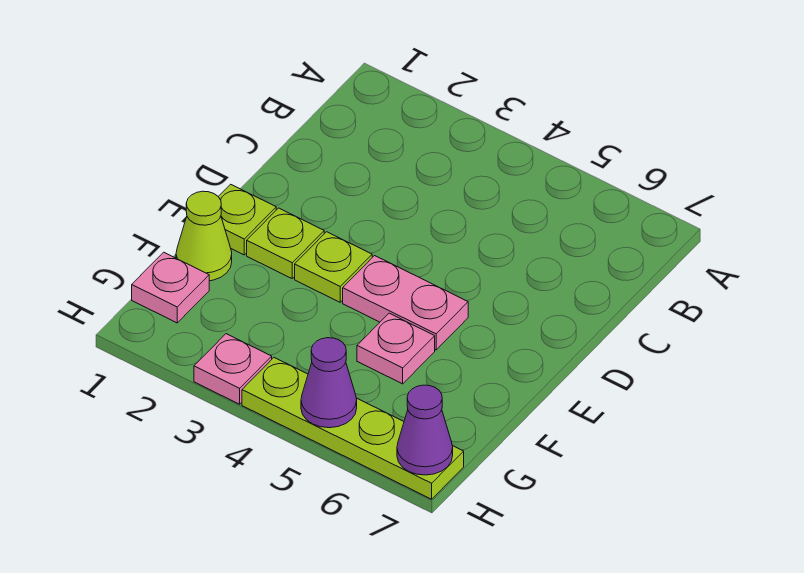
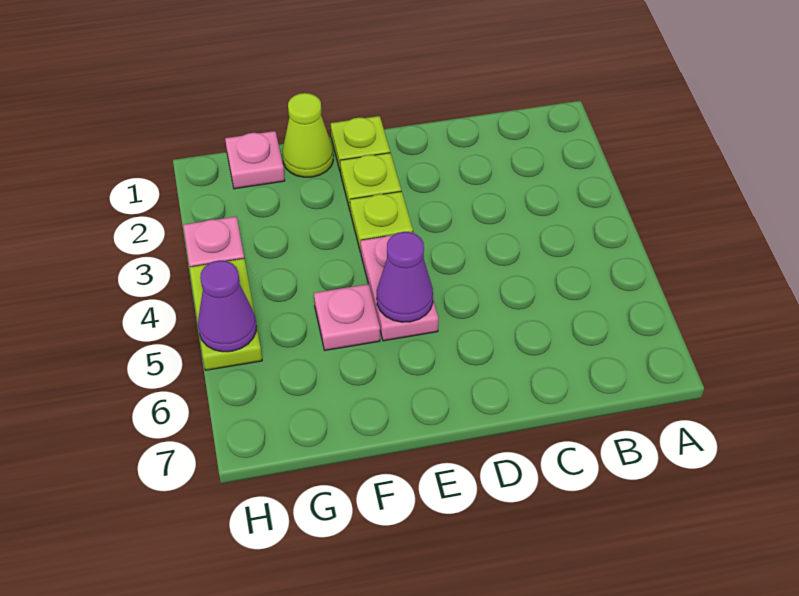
lime plate H4:H7 level 1 -> lime plate H4:H5 level 1
purple cone H7 level 2 -> purple cone E5 level 2

